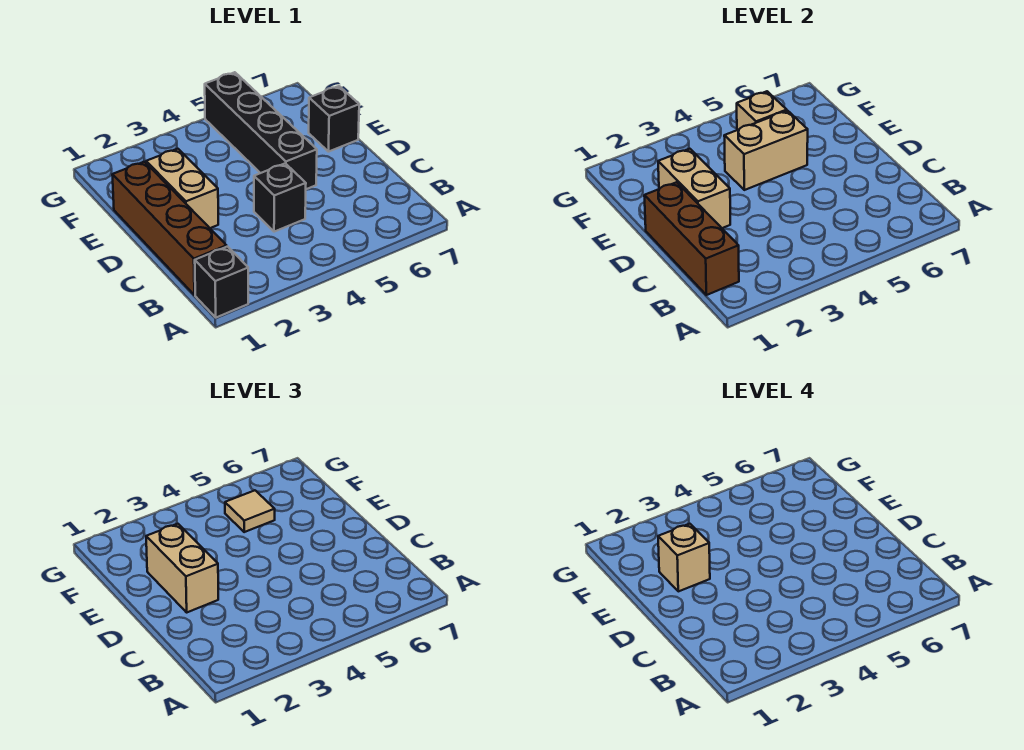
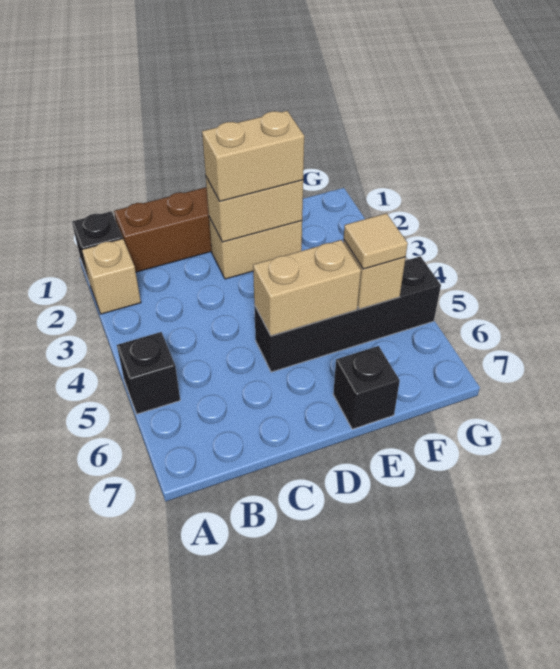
brown brick B1:D1 level 2 -> none
black brick C4 level 1 -> black brick A5 level 1
tan brick E2 level 4 -> tan brick A2 level 1
tan brick E4:E5 level 2 -> tan brick D5:E5 level 2

